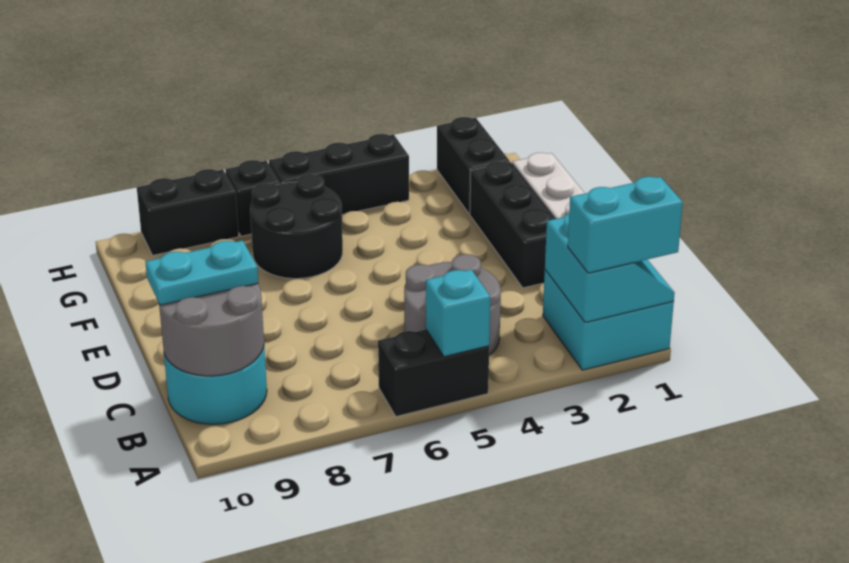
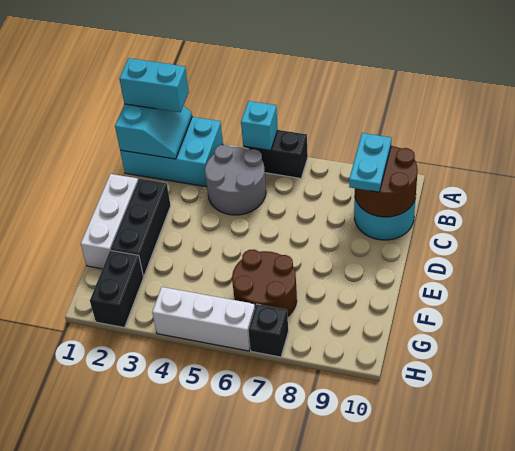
cyan brick A1:B2 level 1 -> cyan brick A1:B3 level 1
cyan slope A1:B2 level 2 top 2 -> cyan slope A1:B2 level 2 top 1
grey round brick B9:C10 level 2 -> brown round brick B9:C10 level 2
cyan plate C9:C10 level 3 -> cyan plate B9:C9 level 3
black round brick F6:G7 level 1 -> brown round brick F6:G7 level 1
black brick H4:H6 level 1 -> white brick H4:H6 level 1
black brick H8:H9 level 1 -> none

